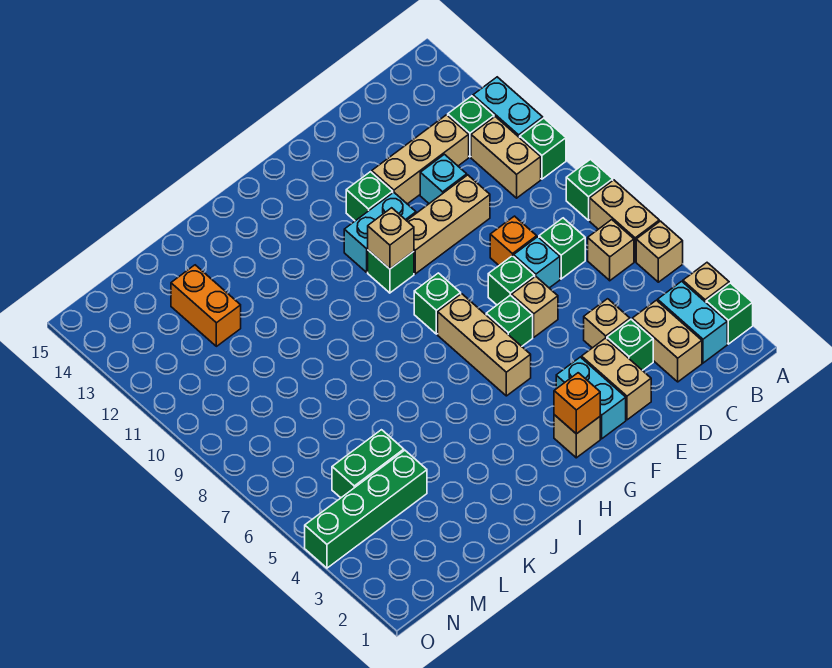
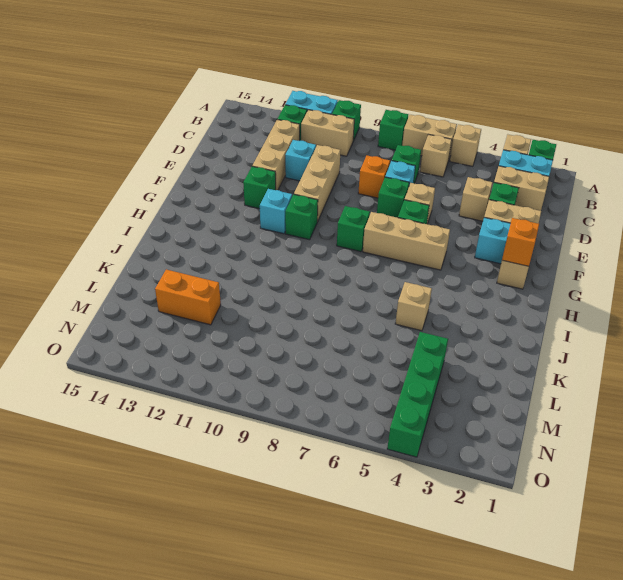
cyan brick F11:G11 level 1 -> cyan brick G11 level 1
tan brick G10 level 2 -> tan brick J5 level 1
green brick L5:M5 level 1 -> none

